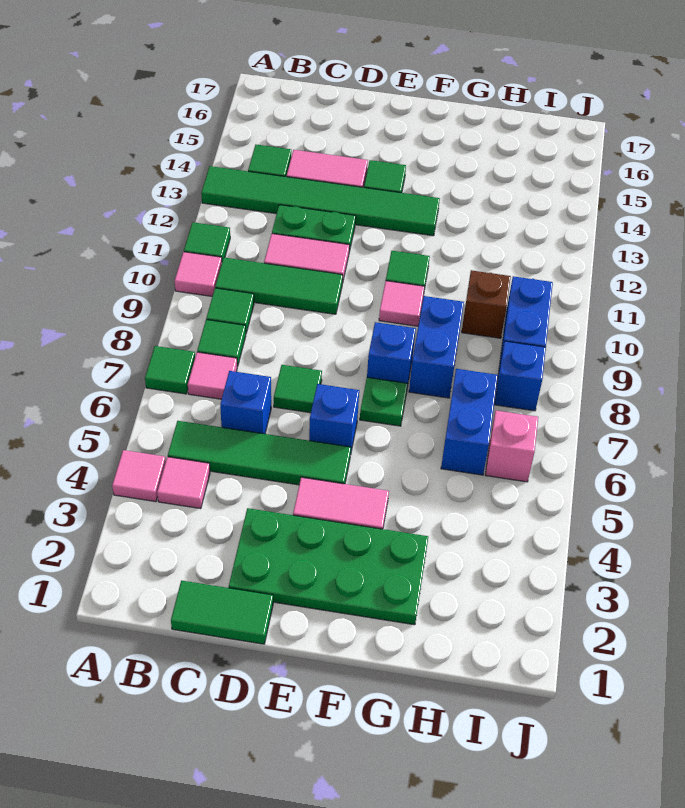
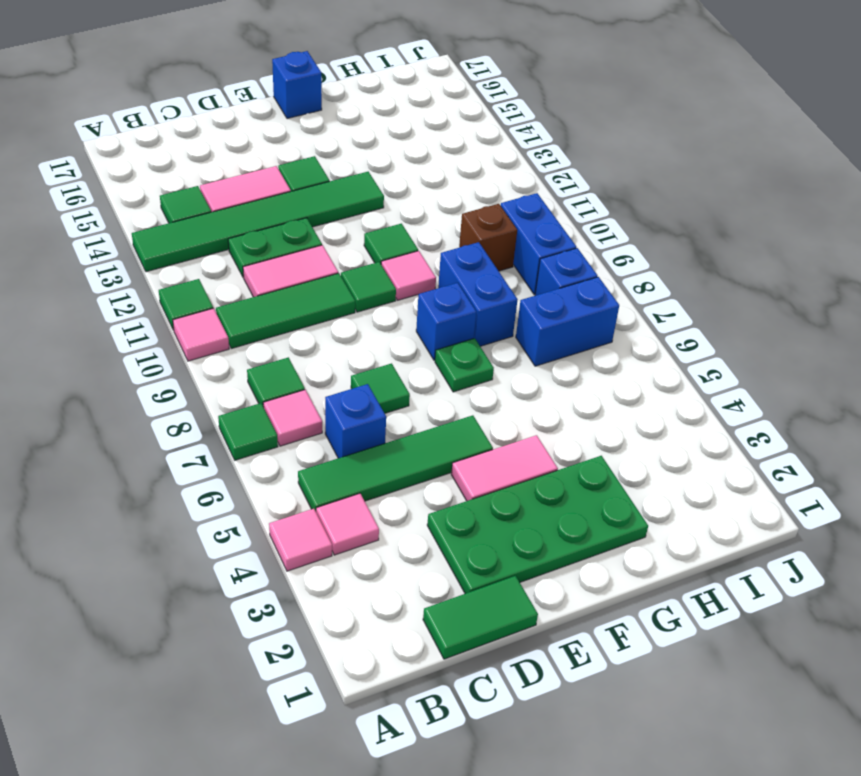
green tile B9 level 1 -> green tile E10 level 1
blue brick E6 level 1 -> blue brick F17 level 1
blue brick H6:H7 level 1 -> blue brick H7:I7 level 1
pink brick I6 level 1 -> none

